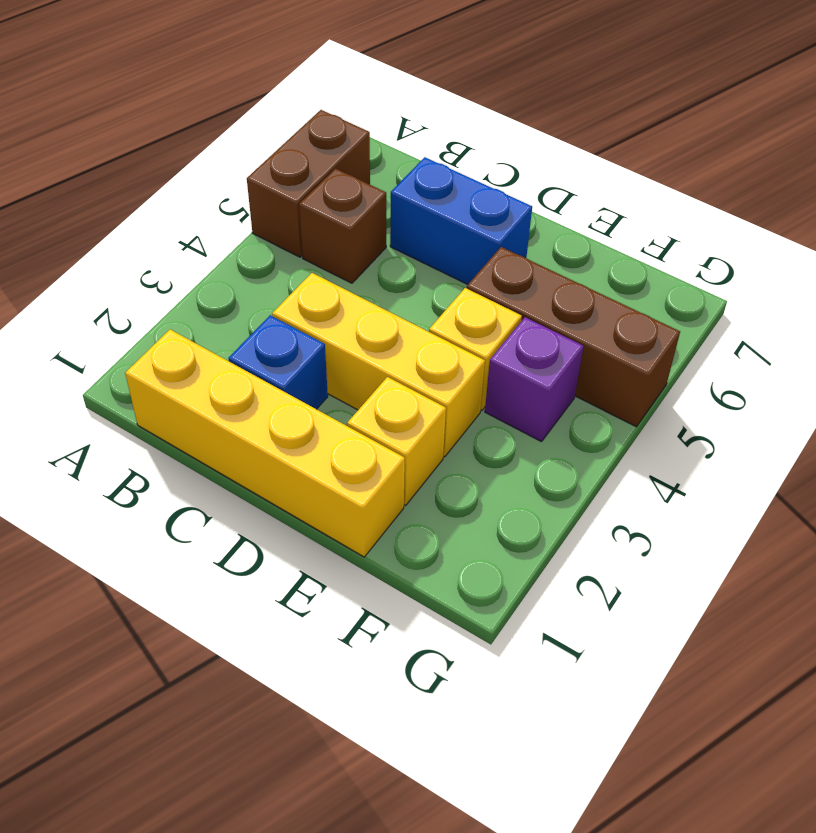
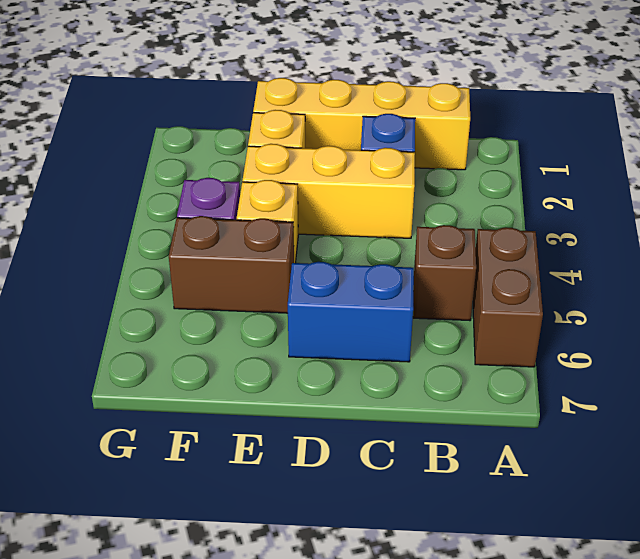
brown brick E5:G5 level 1 -> brown brick E5:F5 level 1

